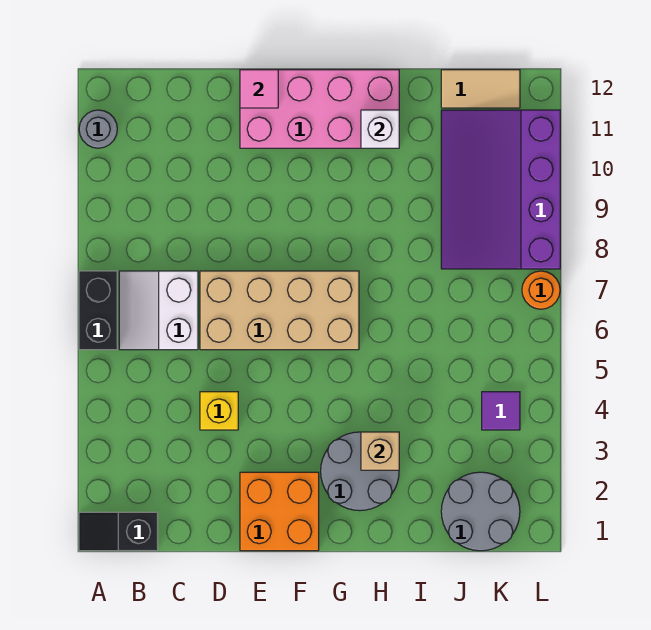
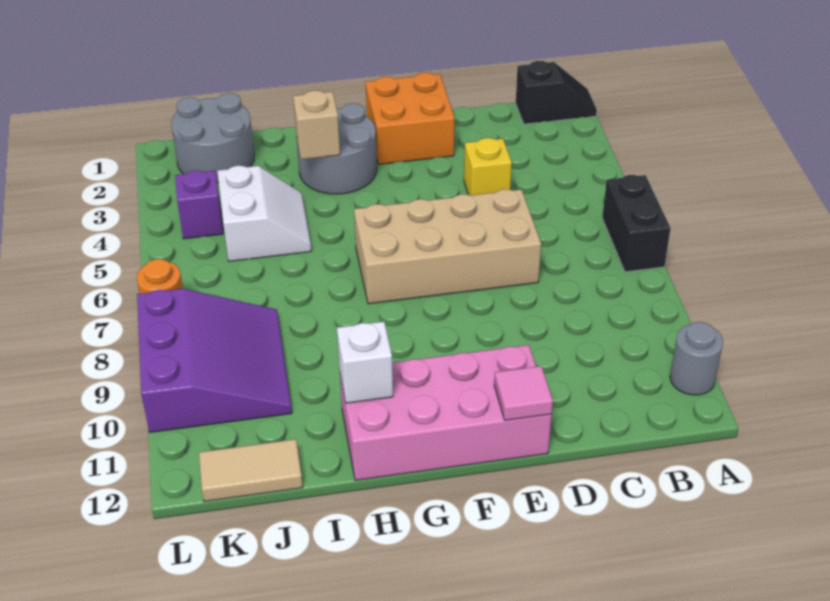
white slope B6:C7 level 1 top C -> white slope I4:J5 level 1 top J
purple slope J8:L11 level 1 top L -> purple slope J8:L10 level 1 top L
purple tile K4 level 1 -> purple brick K4 level 1

